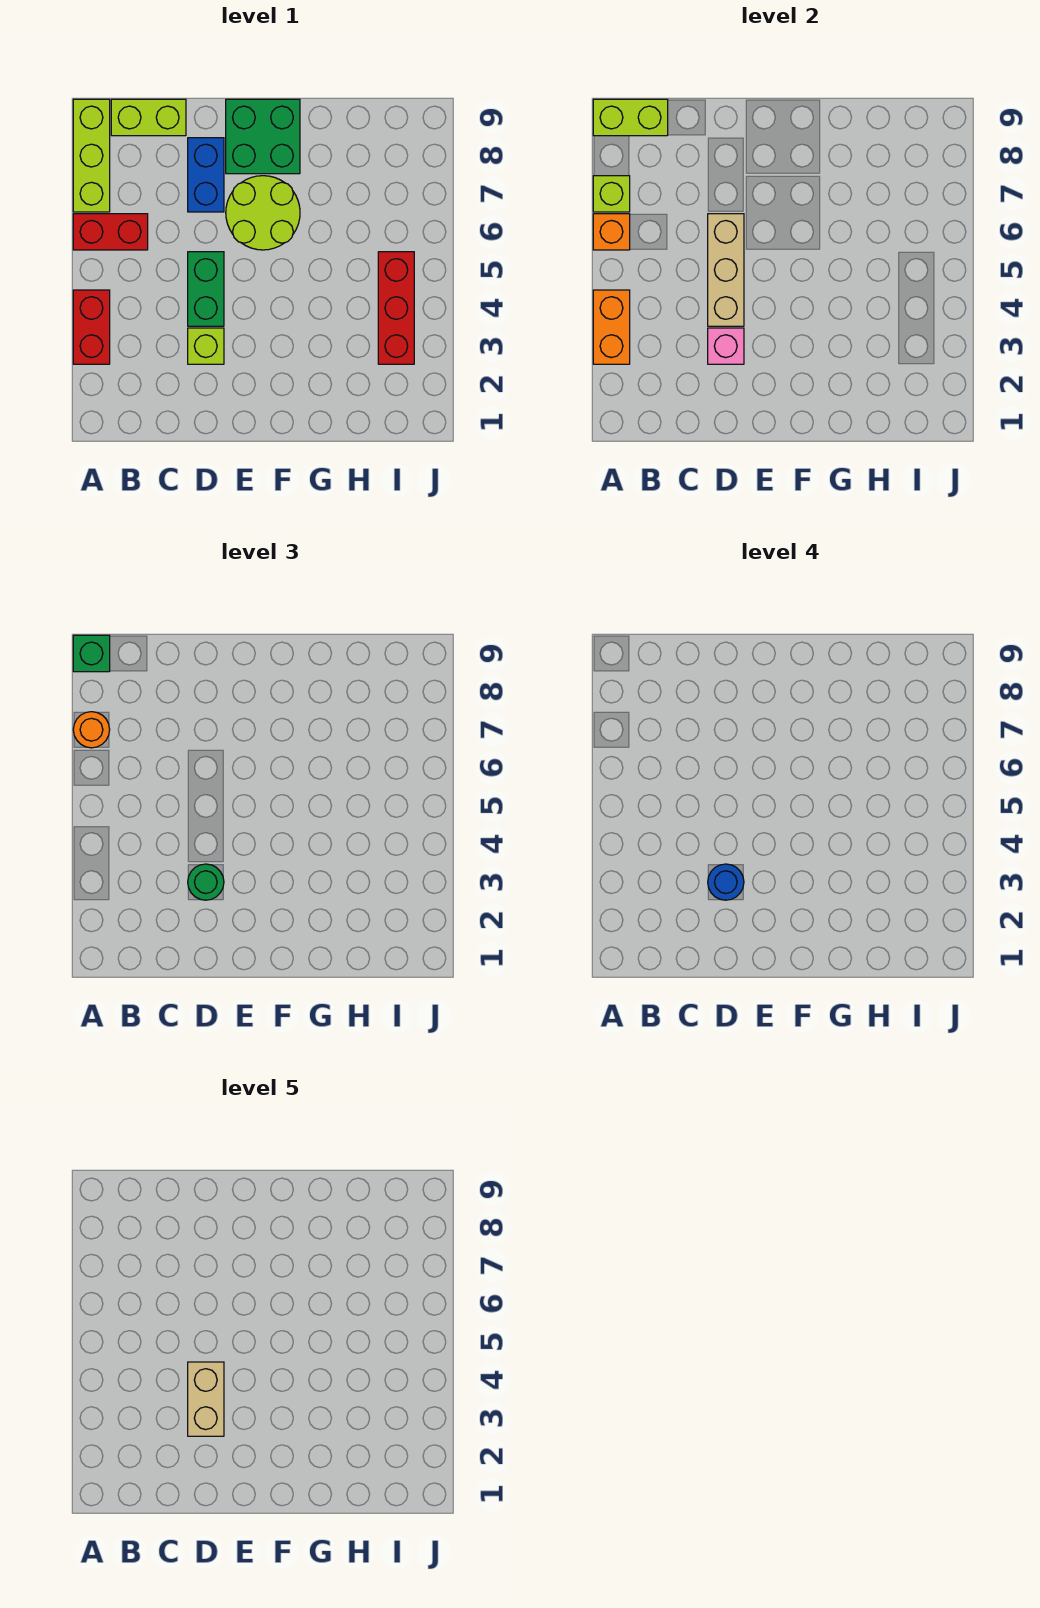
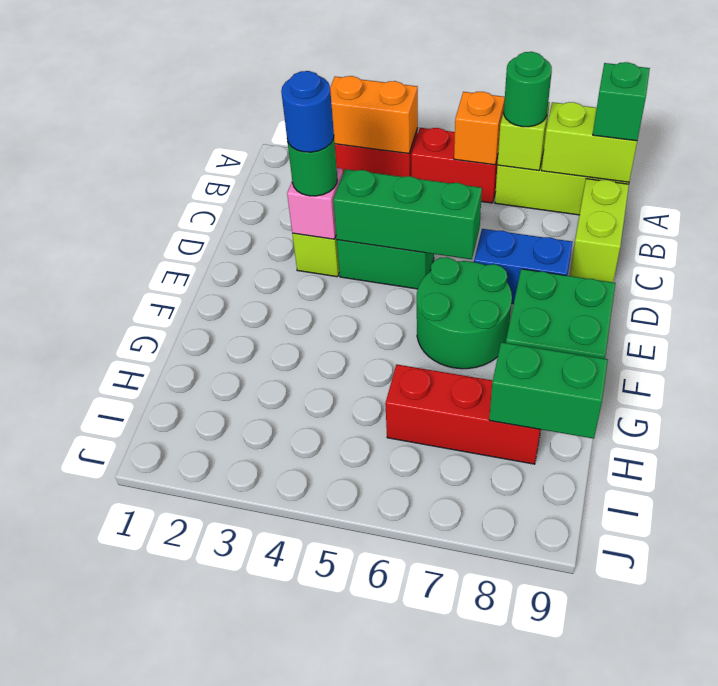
red brick A6:B6 level 1 -> red brick A5:A6 level 1
orange round brick A7 level 3 -> green round brick A7 level 3
lime brick A9:B9 level 2 -> lime brick A8:A9 level 2
tan brick D3:D4 level 5 -> none
tan brick D4:D6 level 2 -> green brick D4:D6 level 2
lime round brick E6:F7 level 1 -> green round brick E6:F7 level 1
none -> green brick H8:H9 level 2
red brick I3:I5 level 1 -> red brick H6:H8 level 1

